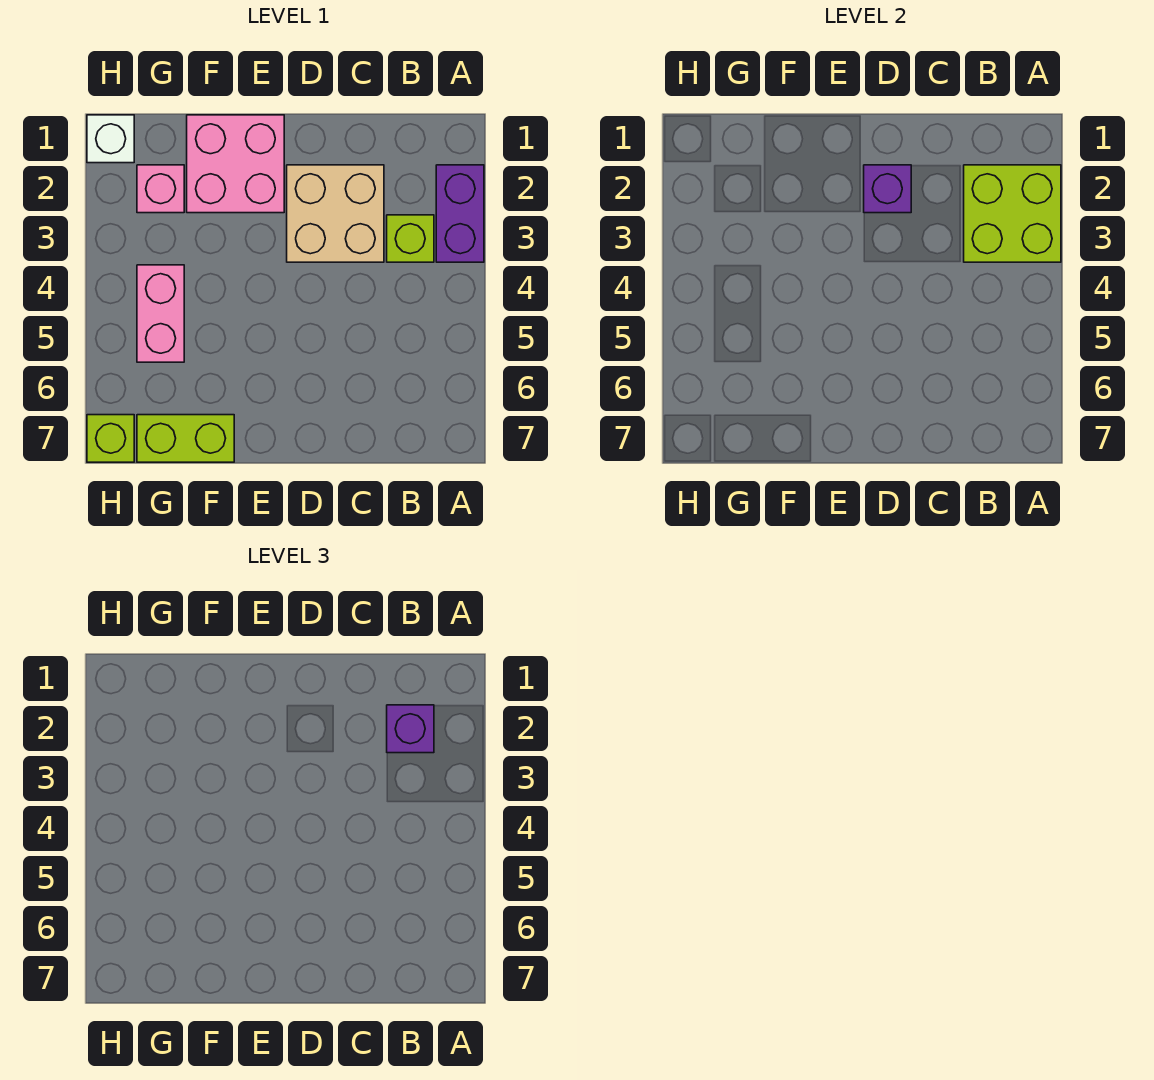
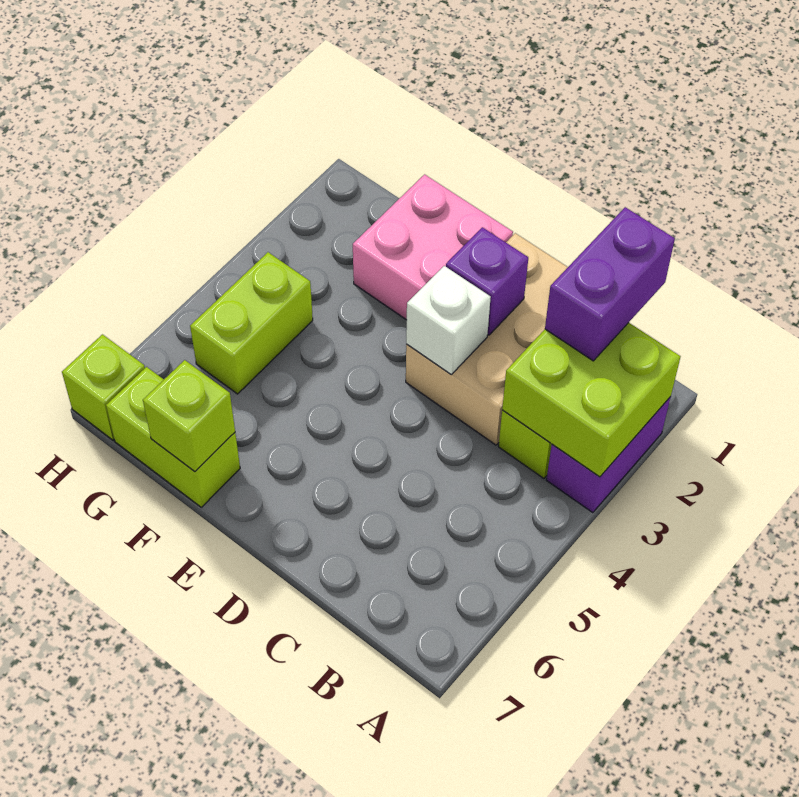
purple brick B2 level 3 -> purple brick B1:B2 level 3
tan brick C2:D3 level 1 -> tan brick C1:D3 level 1
none -> lime brick F7 level 2
pink brick G2 level 1 -> none
pink brick G4:G5 level 1 -> lime brick G4:G5 level 1
white brick H1 level 1 -> white brick D3 level 2

